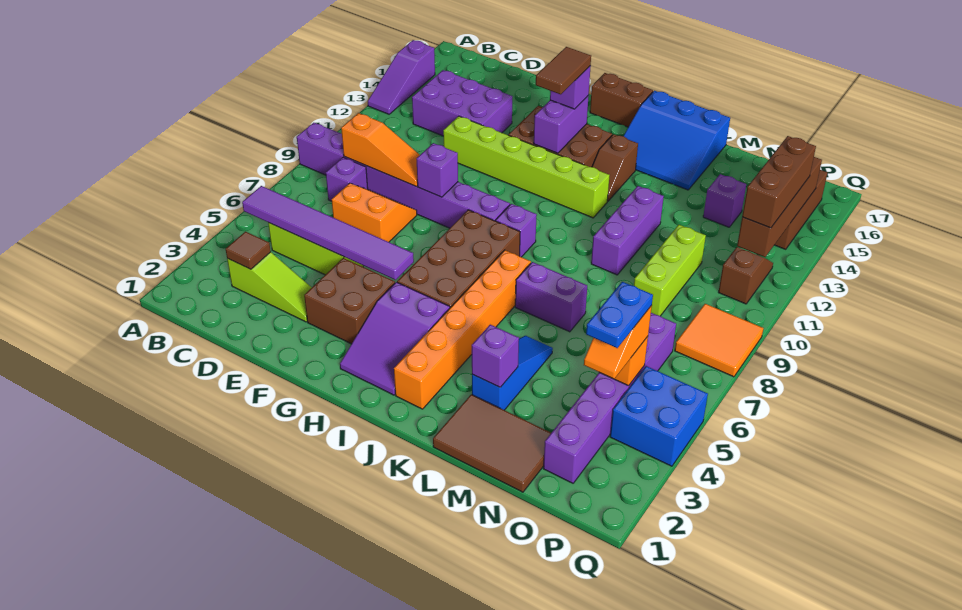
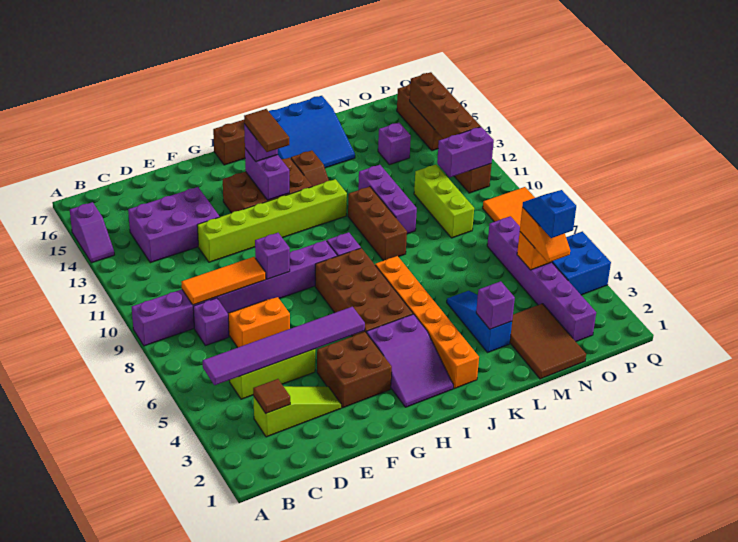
purple slope A13:A15 level 1 top 15 -> purple slope A14:A15 level 1 top 15
orange slope C9:E9 level 2 top C -> orange tile C9:E9 level 2
purple brick K7:L7 level 1 -> purple brick O11:P11 level 2
brown tile L1:N2 level 1 -> brown tile M1:N3 level 1
blue plate O4:O5 level 4 -> blue slope O4:O5 level 4 top 4
brown brick P12:P14 level 3 -> brown brick K9:K11 level 1

